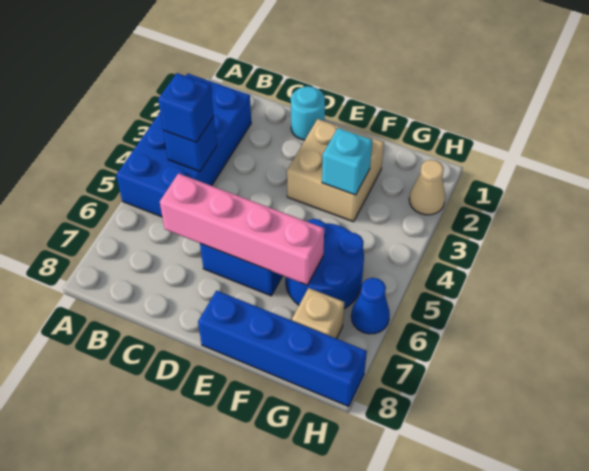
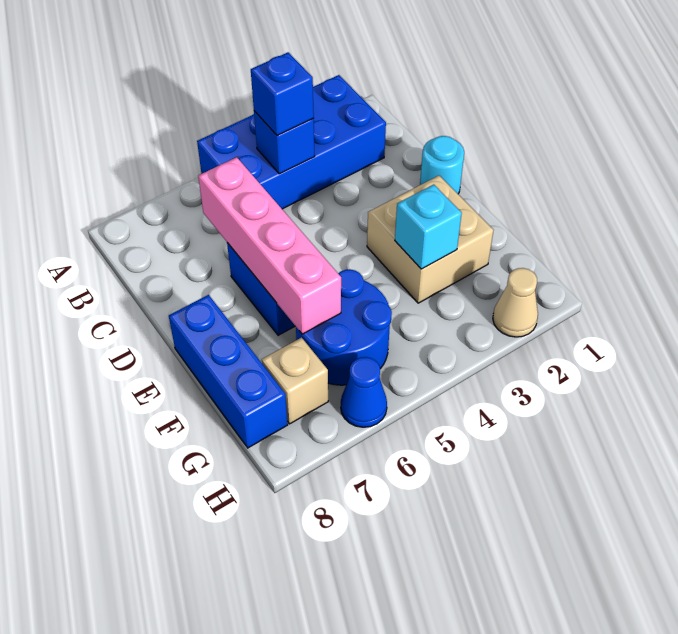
blue brick E8:H8 level 1 -> blue brick E8:G8 level 1

